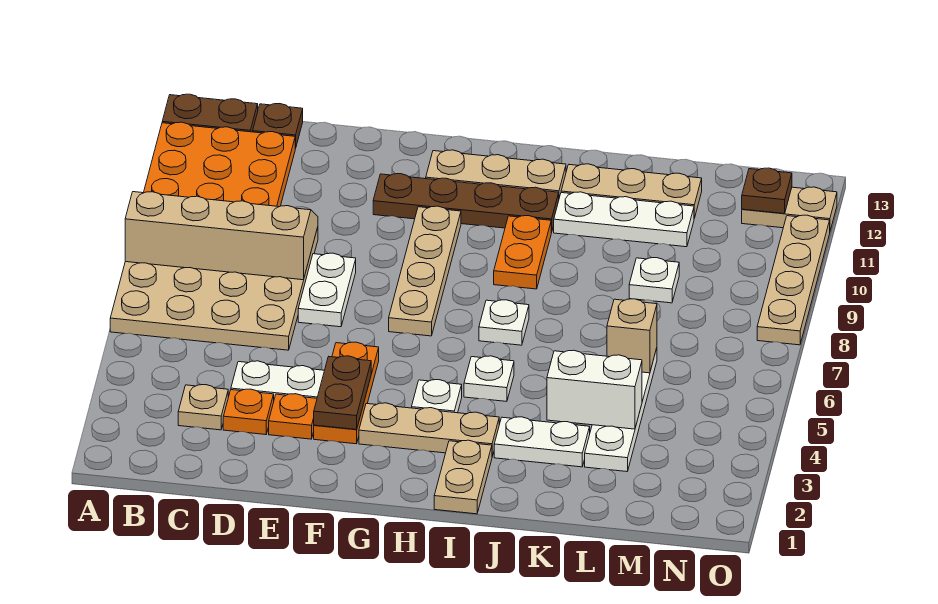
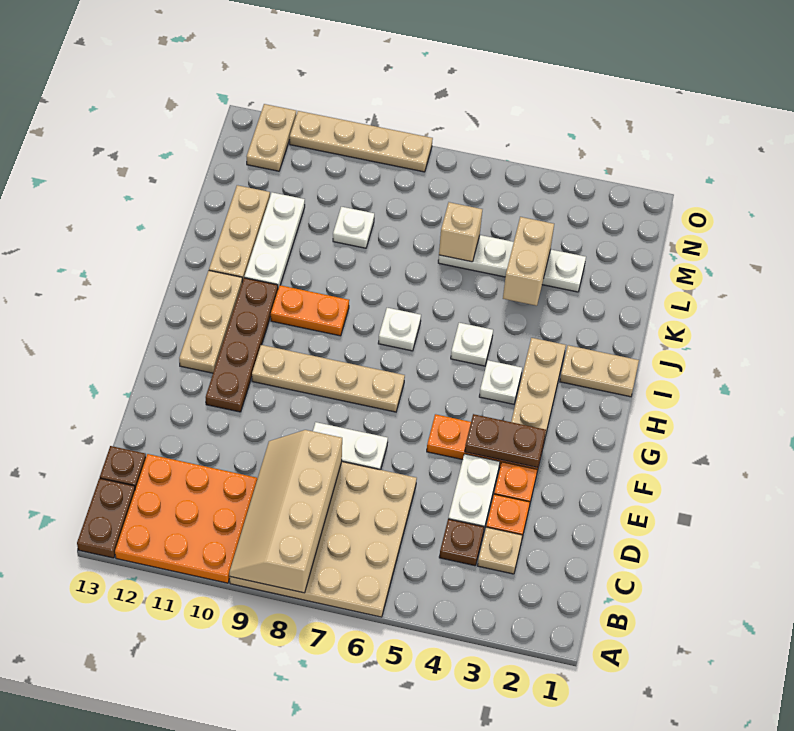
white plate J3:K3 level 1 -> none
white brick K4:L4 level 2 -> tan brick K4:L4 level 2
brown plate N12 level 2 -> brown plate C4 level 1

